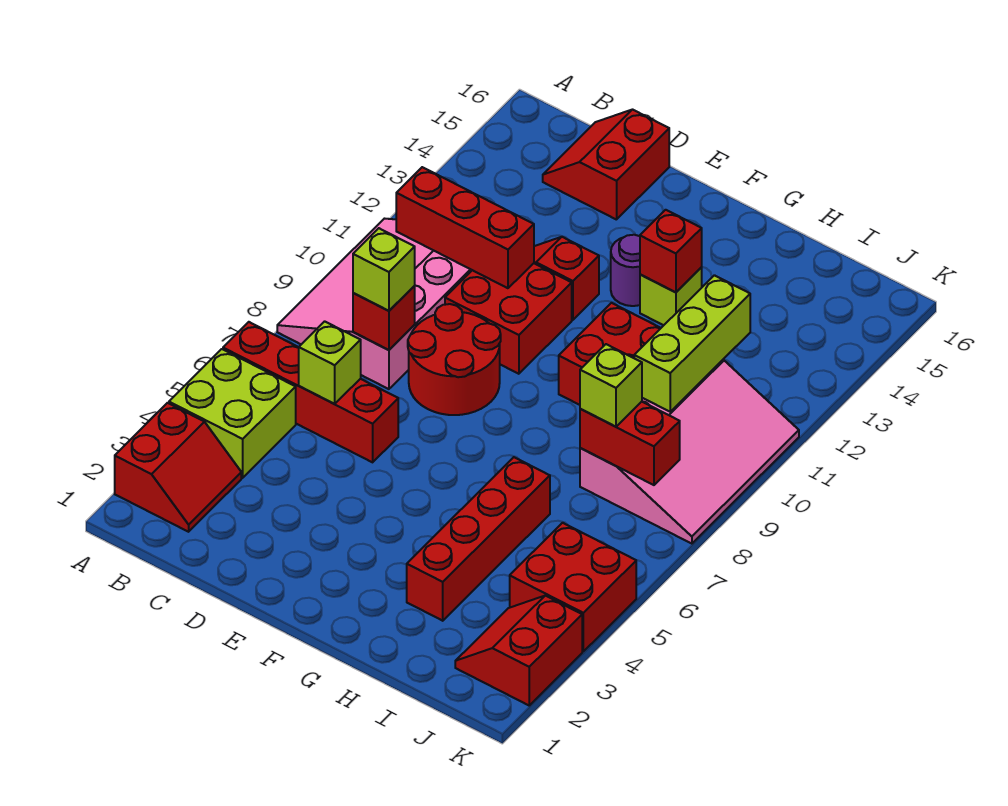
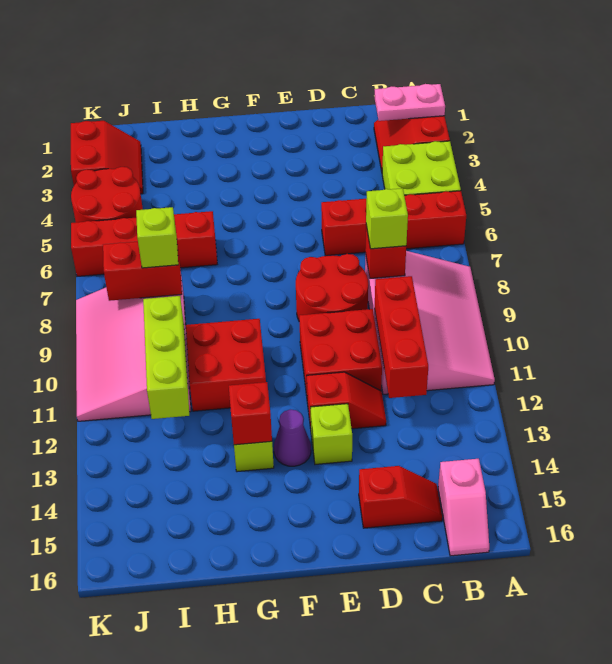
none -> pink plate A2:B2 level 2
red brick B11:D11 level 2 -> red brick C10:C12 level 2
none -> pink slope B15:B16 level 1 top 15
lime brick C6 level 2 -> lime brick E13 level 1
red slope C15:D16 level 1 top D -> red slope C15:D15 level 1 top D
purple round brick F13 level 1 -> purple cone F13 level 1
red brick H3:H6 level 1 -> red brick H6:K6 level 1
red brick J4:K5 level 1 -> red round brick J4:K5 level 1

